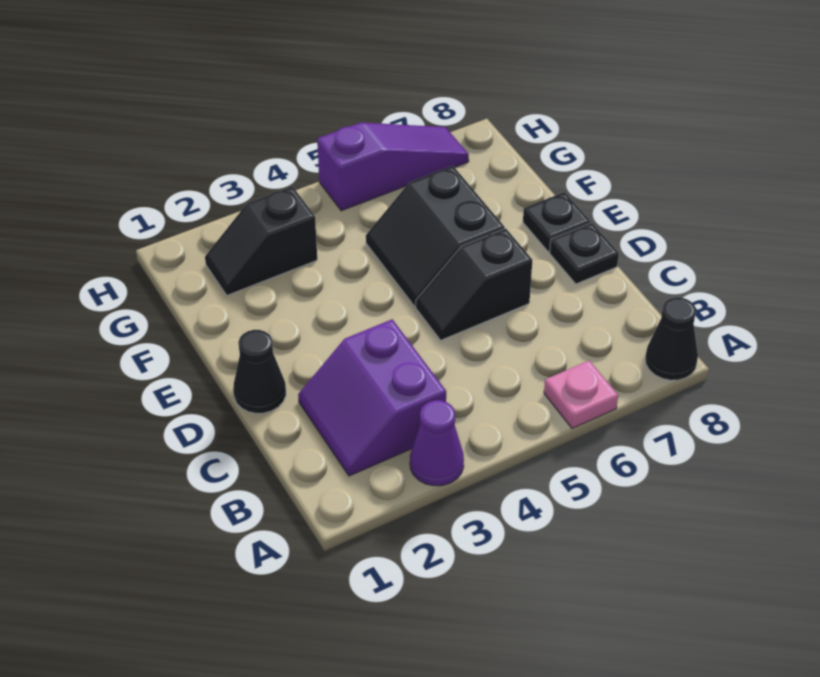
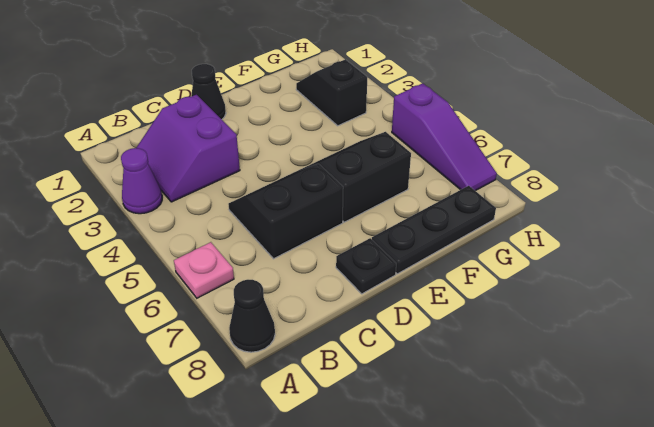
purple slope B2:C3 level 1 top 3 -> purple slope B2:C3 level 1 top C
black slope D5:D6 level 1 top 6 -> black slope C5:D6 level 1 top 6
black plate E8 level 1 -> black plate E8:G8 level 1

